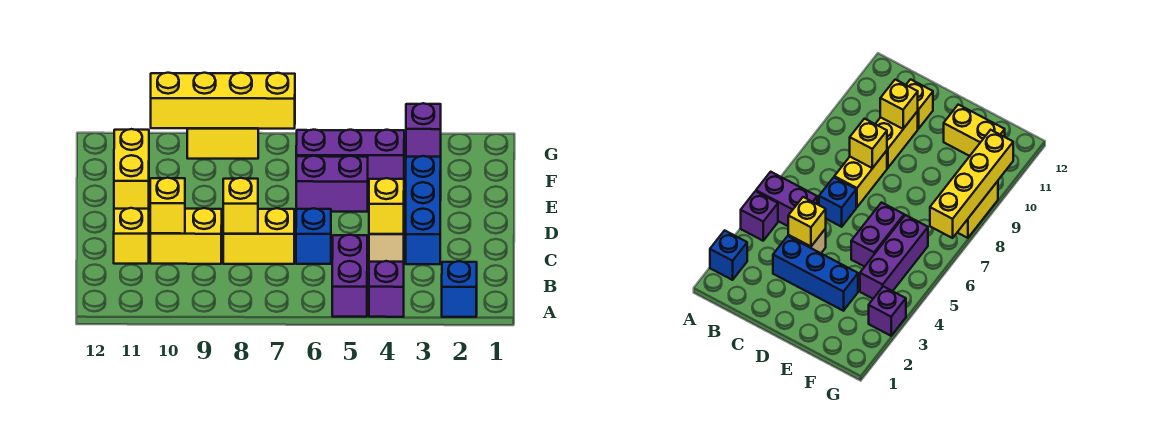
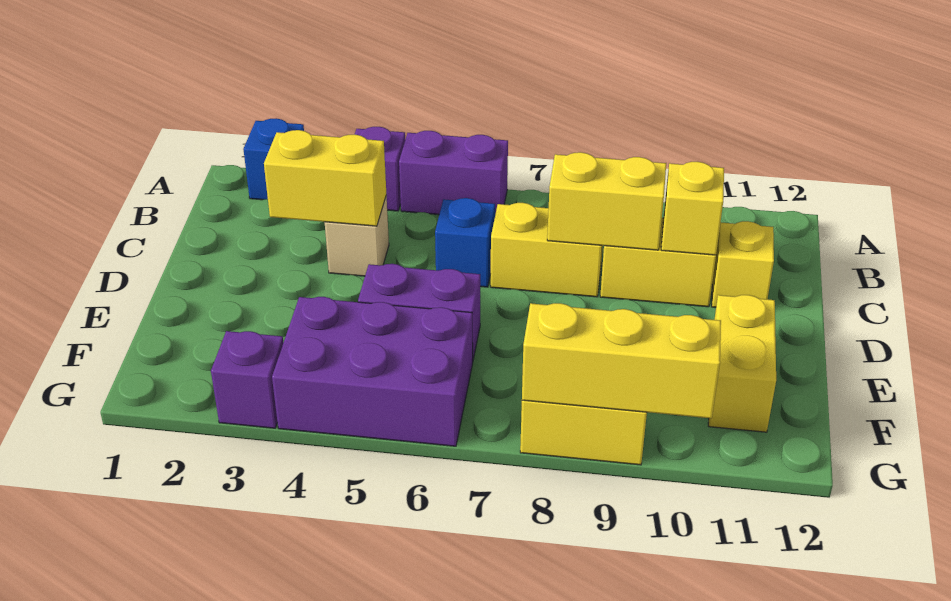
purple brick A5:B5 level 1 -> purple brick A5:A6 level 1
blue brick C3:E3 level 1 -> none
yellow brick C4 level 2 -> yellow brick C3:C4 level 2
yellow brick C8 level 2 -> yellow brick C8:C9 level 2
purple brick F4:F6 level 1 -> purple brick F4:G6 level 1
yellow brick G7:G10 level 2 -> yellow brick G8:G10 level 2

